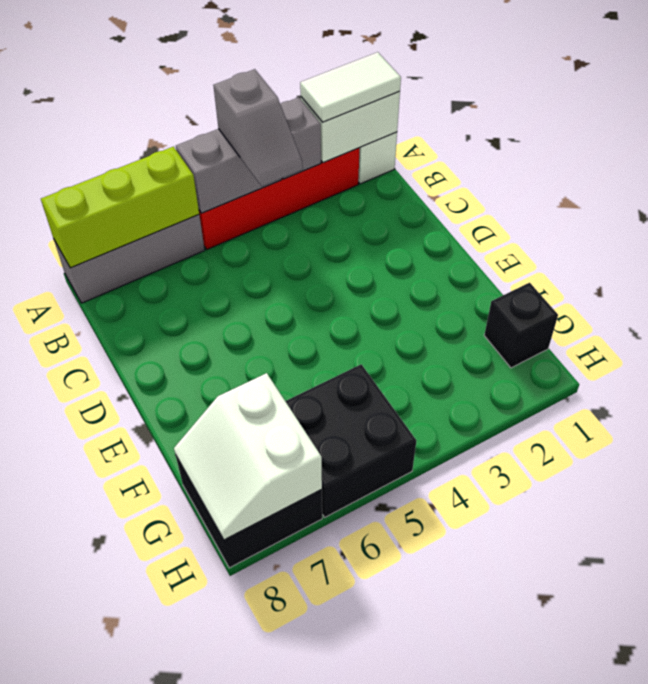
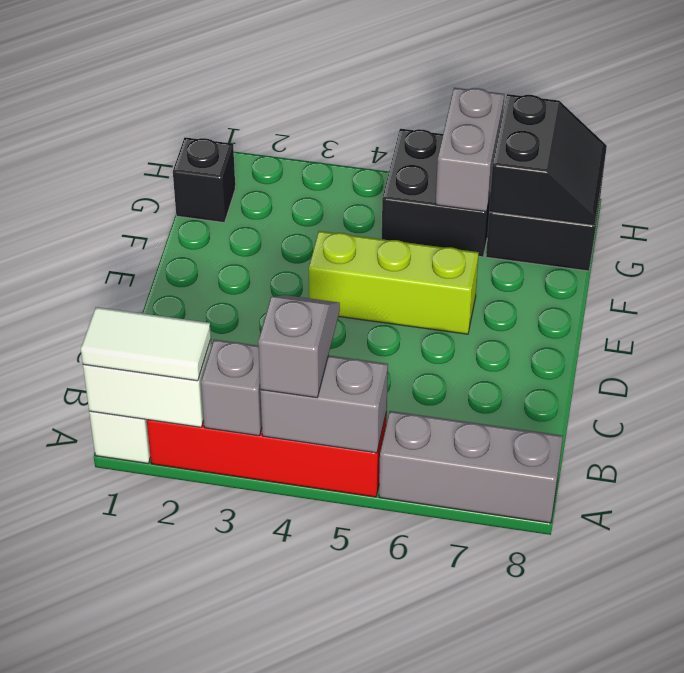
lime brick A6:A8 level 2 -> lime brick E4:E6 level 1
none -> grey brick G6:H6 level 2
white slope G7:H8 level 2 top 7 -> black slope G7:H8 level 2 top 7

